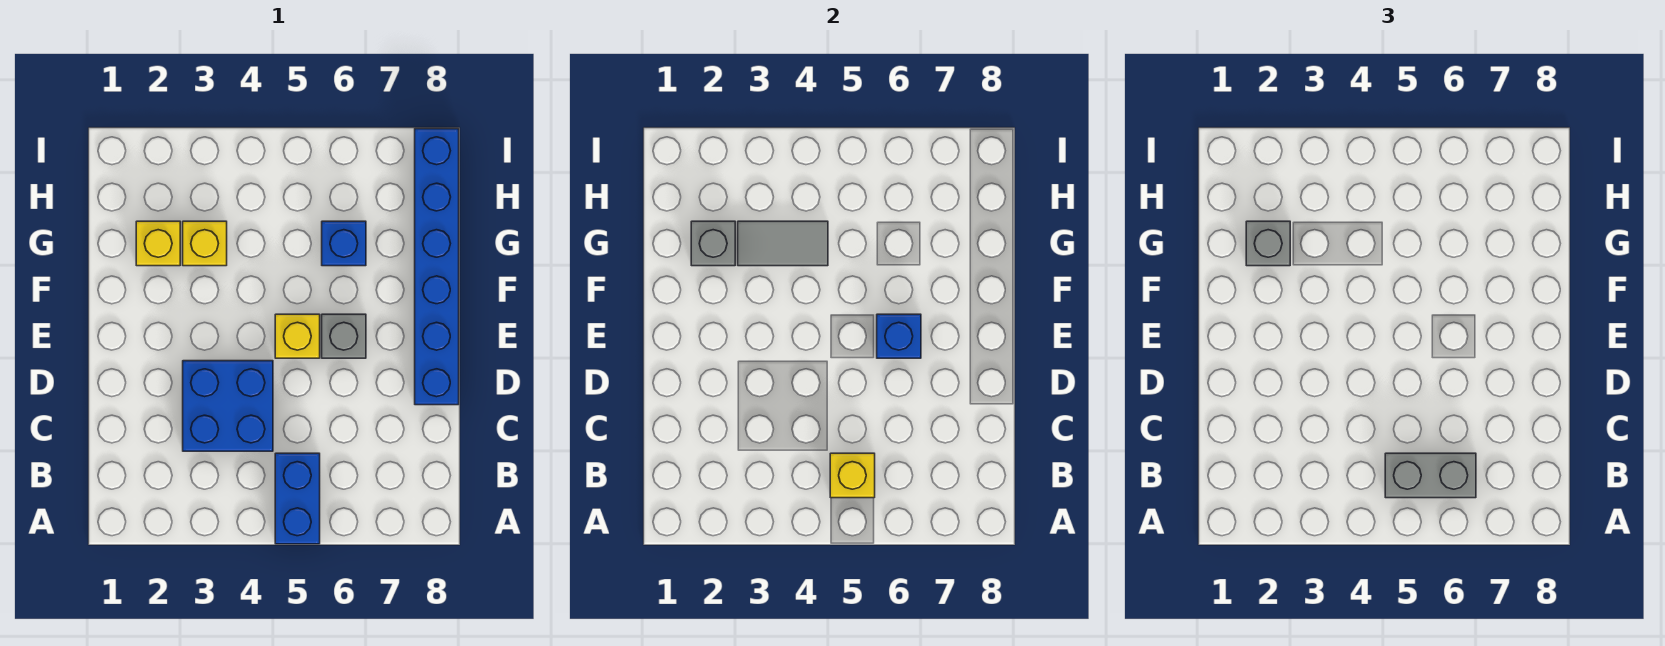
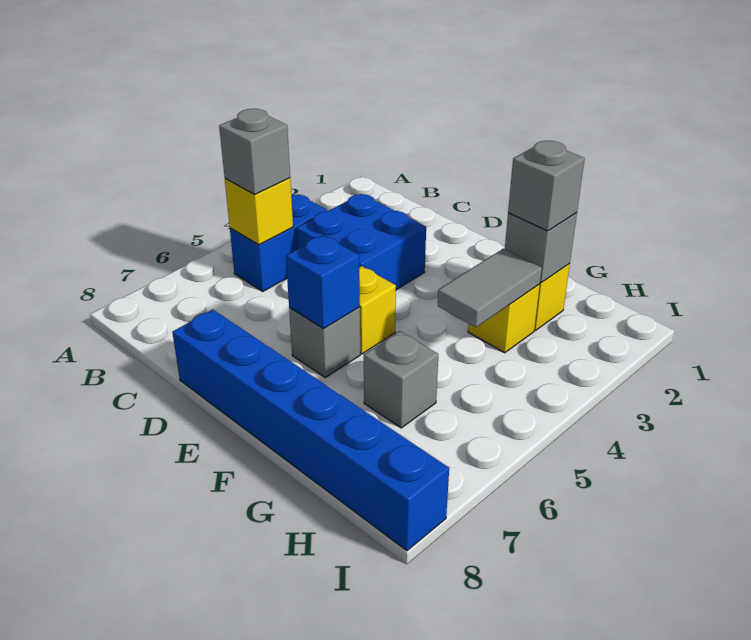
blue brick A5:B5 level 1 -> blue brick B4:B5 level 1
grey brick B5:B6 level 3 -> grey brick B5 level 3
blue brick G6 level 1 -> grey brick G6 level 1

